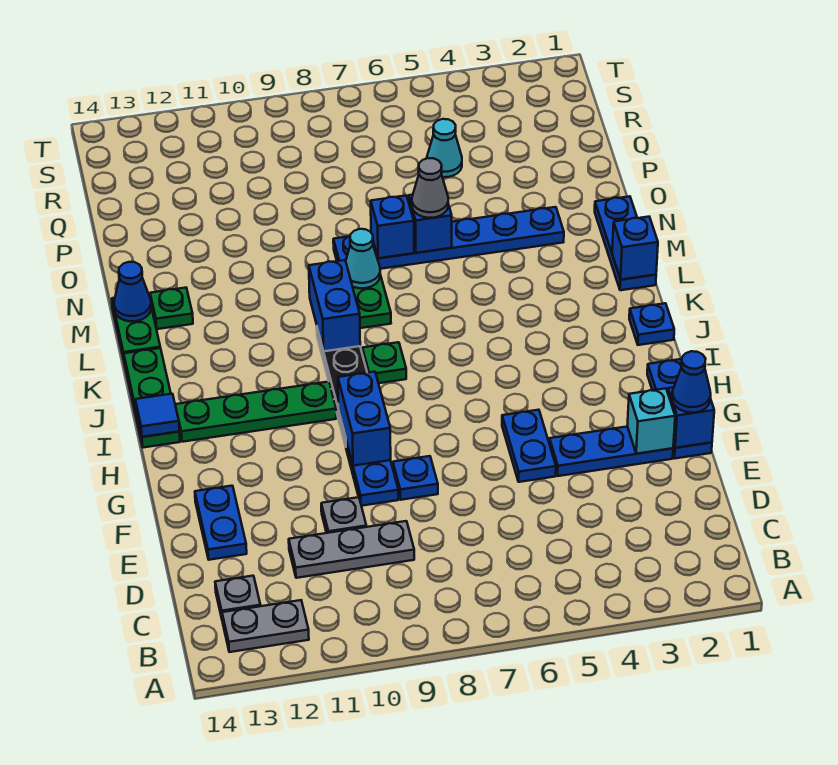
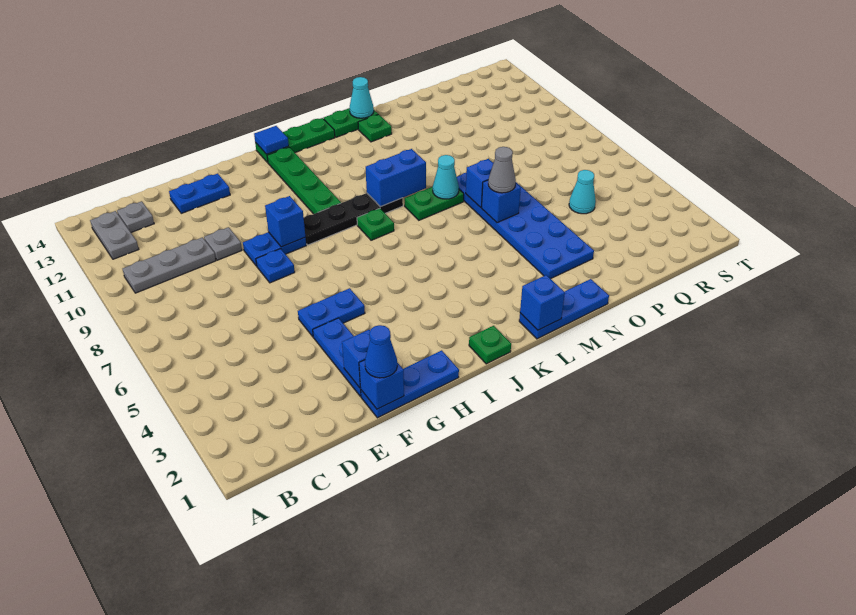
grey plate D9:D11 level 1 -> grey plate B10:D10 level 1
cyan brick F2 level 2 -> blue brick F2 level 2
blue brick G9:H9 level 2 -> blue brick G9 level 2
blue plate J1 level 1 -> green plate J1 level 1
blue cone M14 level 2 -> cyan cone M14 level 2
blue plate N3:N8 level 1 -> blue plate N3:O8 level 1

